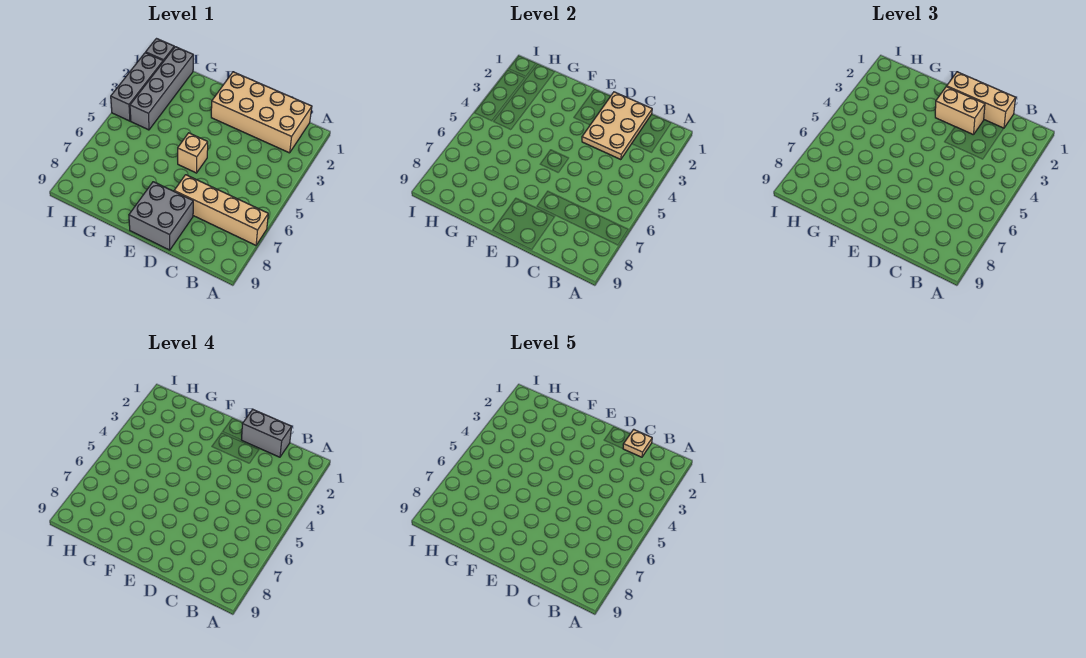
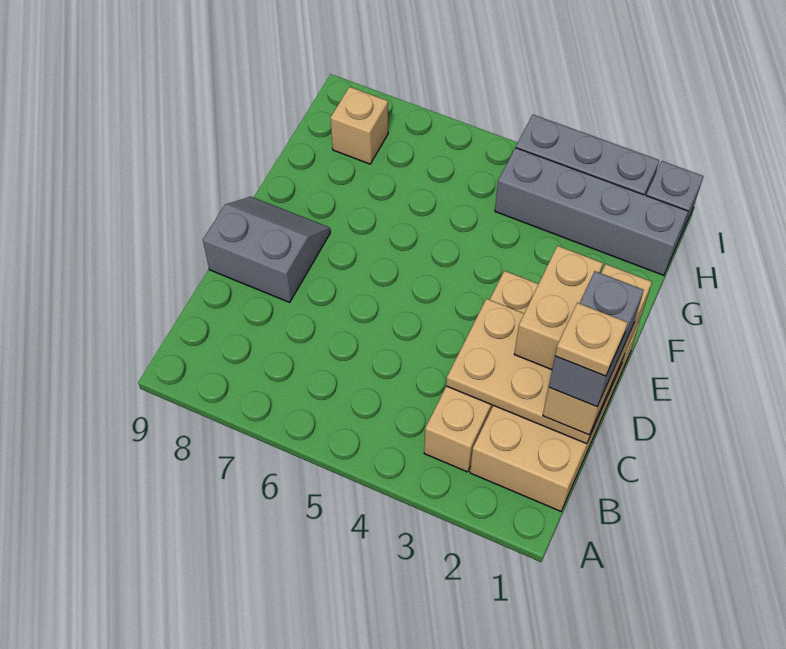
tan brick A7:D7 level 1 -> tan brick B3:E3 level 1
grey brick D8:E9 level 1 -> grey slope D8:E9 level 1 top D
tan brick E5 level 1 -> tan brick H8 level 1

